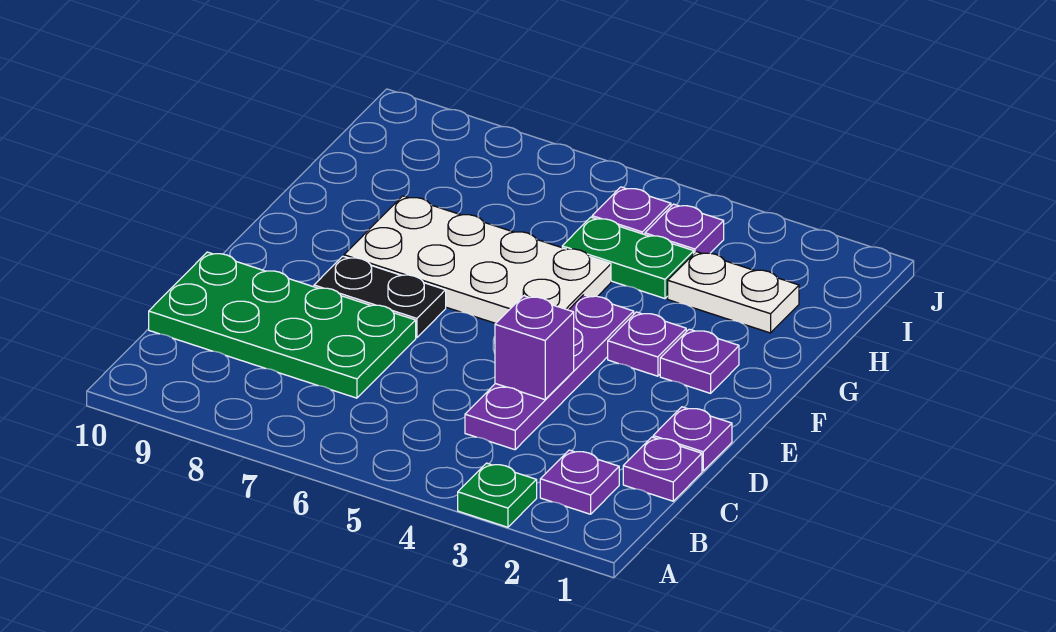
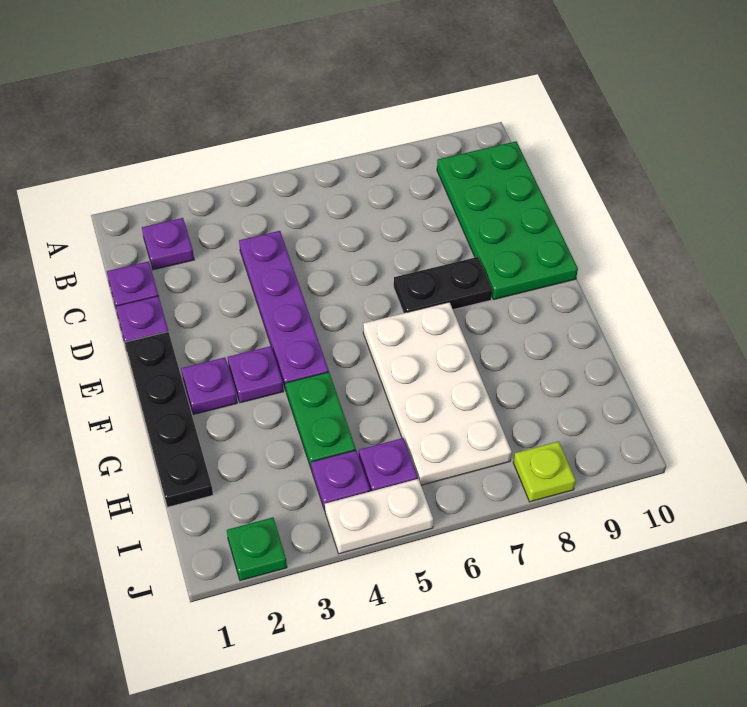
green plate A3 level 1 -> green plate J2 level 1
green plate C7:D10 level 1 -> green plate B9:E10 level 1
purple brick D4 level 2 -> none
none -> black plate E1:H1 level 1
white plate F5:G8 level 1 -> white plate F6:I7 level 1
white plate H2:H3 level 1 -> white plate J4:J5 level 1
green plate H4:H5 level 1 -> green plate G4:H4 level 1
none -> lime plate J8 level 1

